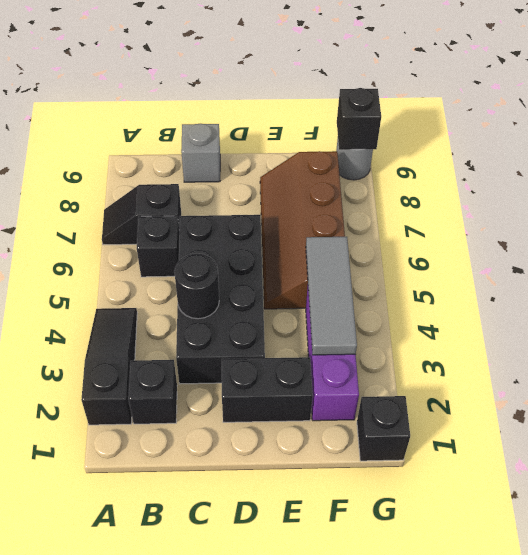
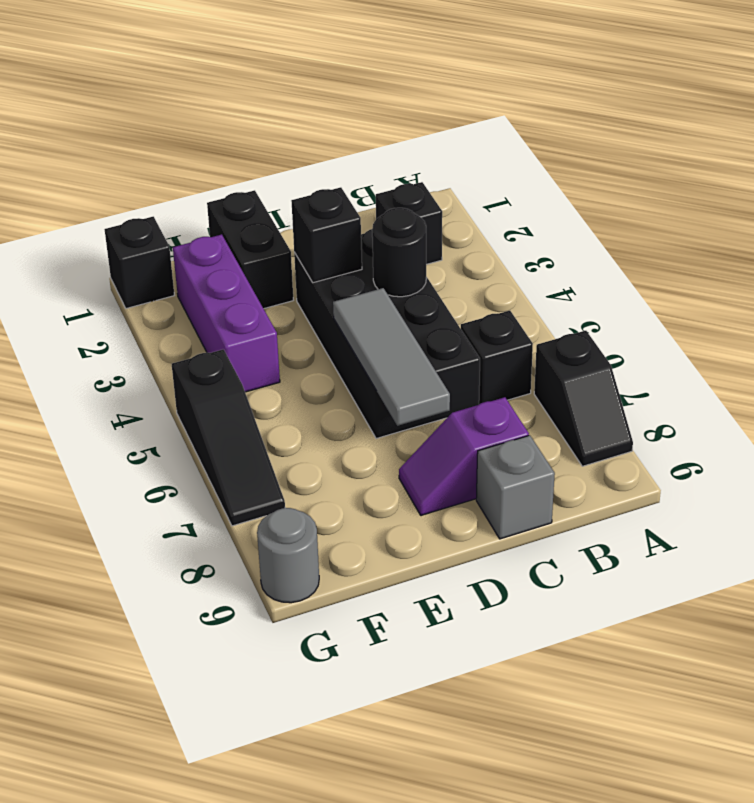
black slope A2:A4 level 1 top 2 -> black slope G5:G7 level 1 top 5
black slope A7:B7 level 1 top B -> black slope A7:A8 level 1 top 7
none -> purple slope C8:D8 level 1 top C
black brick D2:E2 level 1 -> black brick E1:E2 level 1
brown slope E5:F8 level 1 top F -> none
grey tile F3:F5 level 2 -> grey tile D5:D7 level 2
black brick G9 level 2 -> black brick D3 level 2

